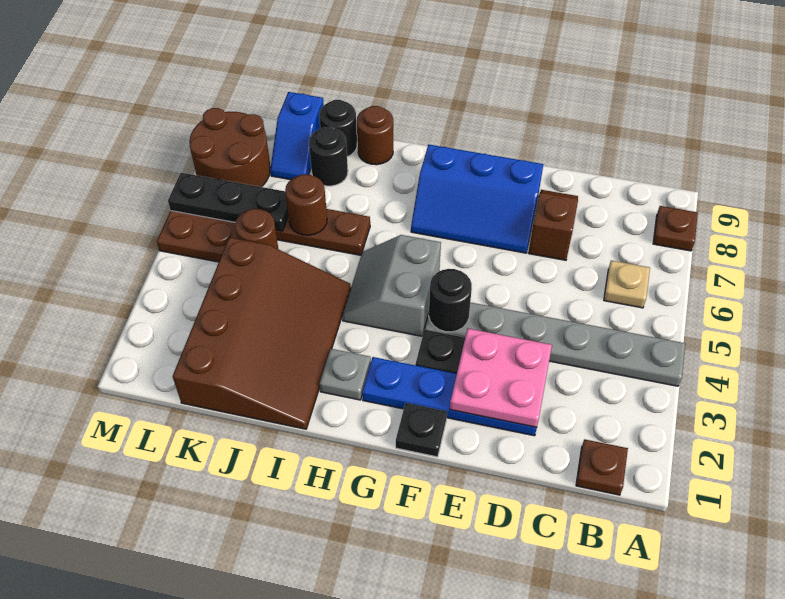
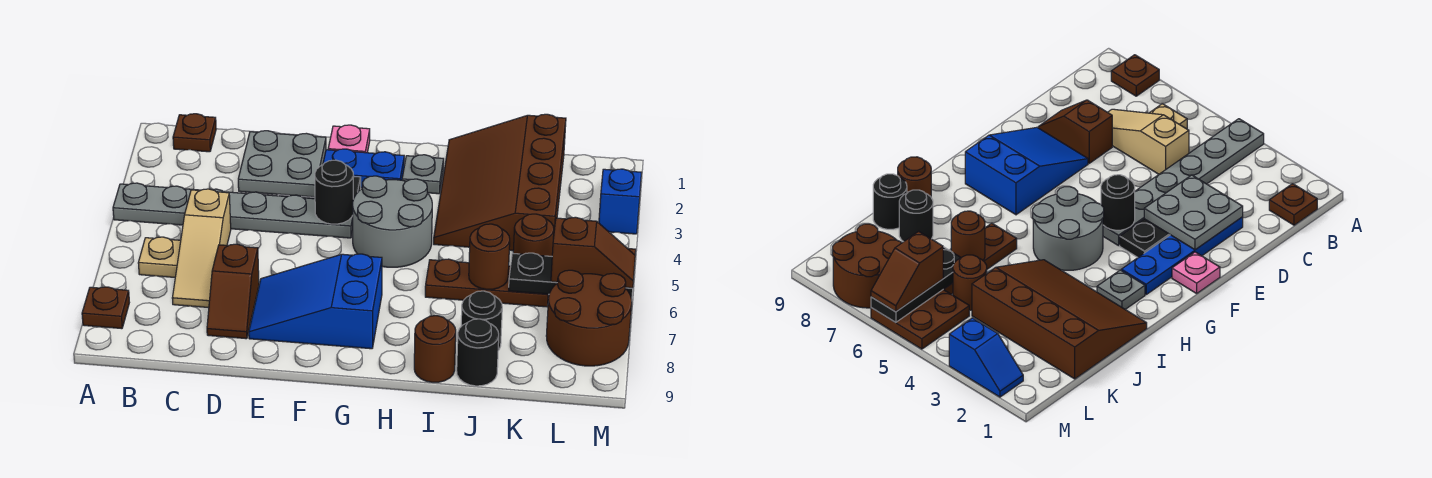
none -> tan slope C5:C7 level 1 top 5
pink plate D2:E3 level 2 -> grey plate D2:E3 level 2
blue slope E7:G8 level 1 top 8 -> blue slope E7:G8 level 1 top G
black plate F1 level 1 -> pink plate F1 level 1
grey slope G4:H5 level 1 top G -> grey round brick G4:H5 level 1
blue slope K8:K9 level 1 top 9 -> blue slope M2:M3 level 1 top 3
none -> brown slope L6:M6 level 3 top L

